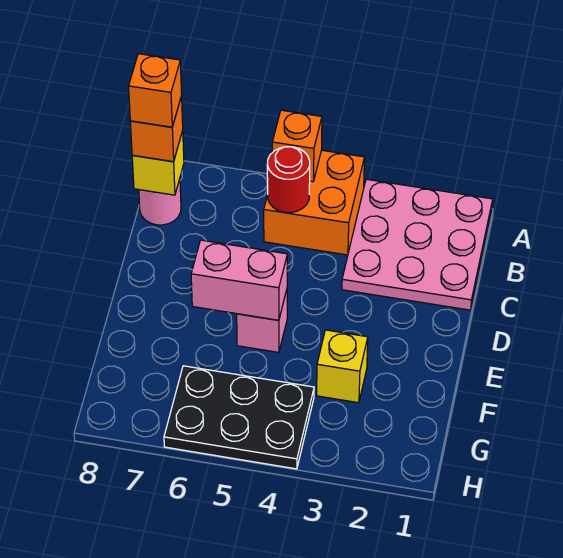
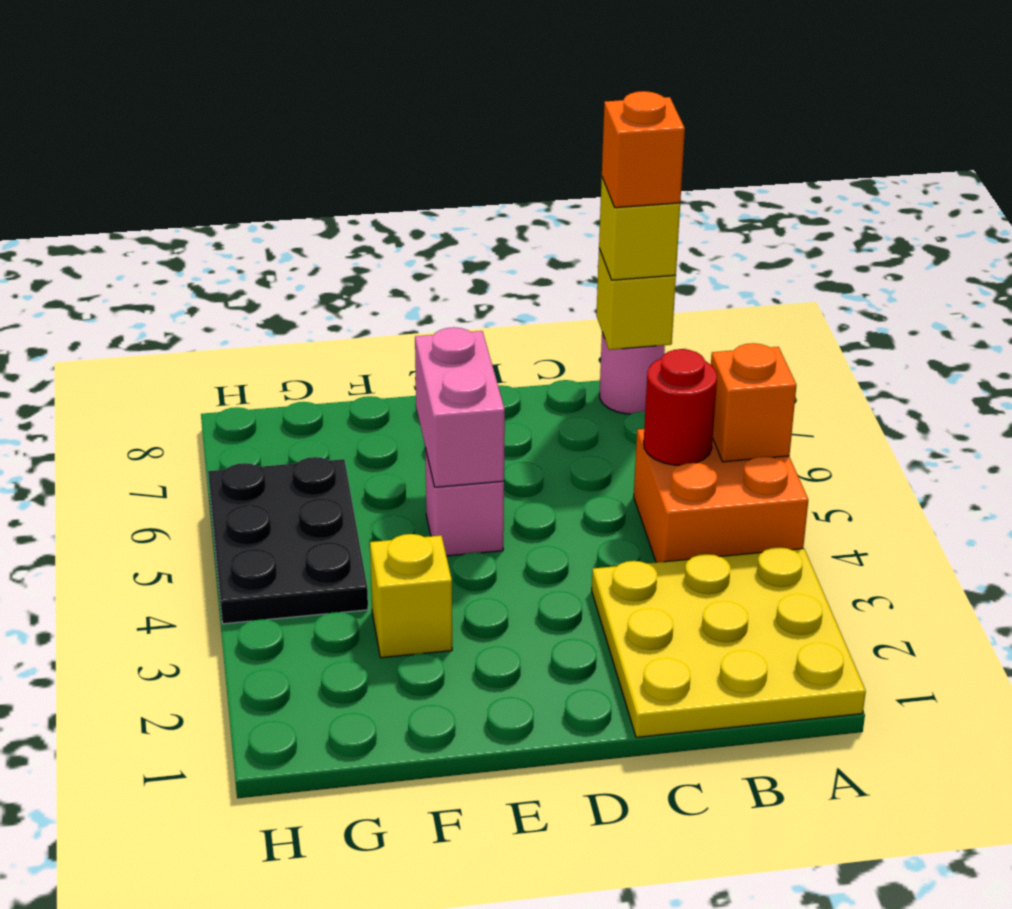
pink plate A1:C3 level 1 -> yellow plate A1:C3 level 1
orange brick B8 level 3 -> yellow brick B8 level 3

